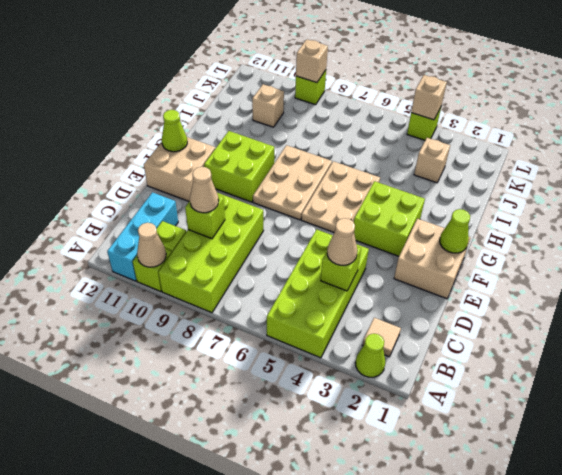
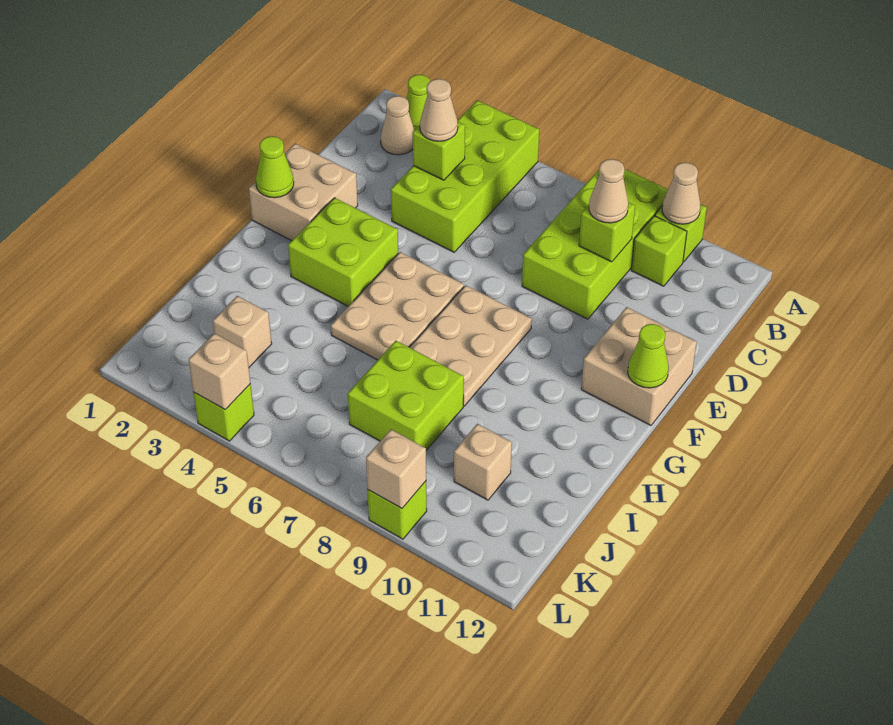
cyan brick A11:C11 level 1 -> none
tan tile B2 level 1 -> tan cone B2 level 1
lime brick F9:G10 level 1 -> lime brick I7:J8 level 1

